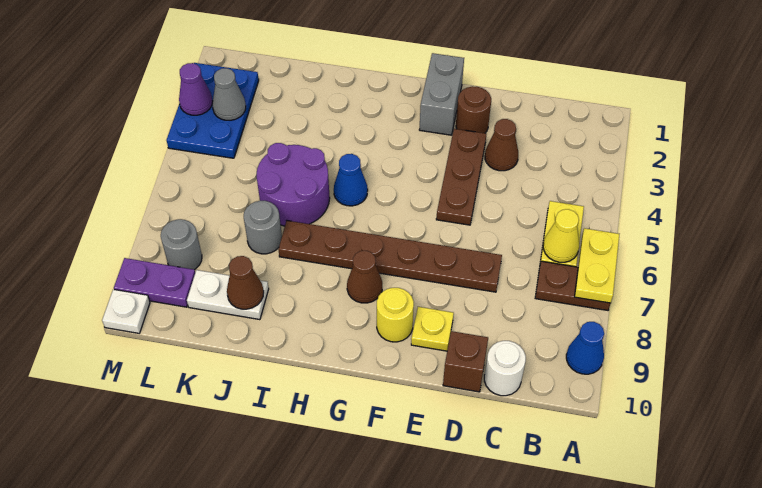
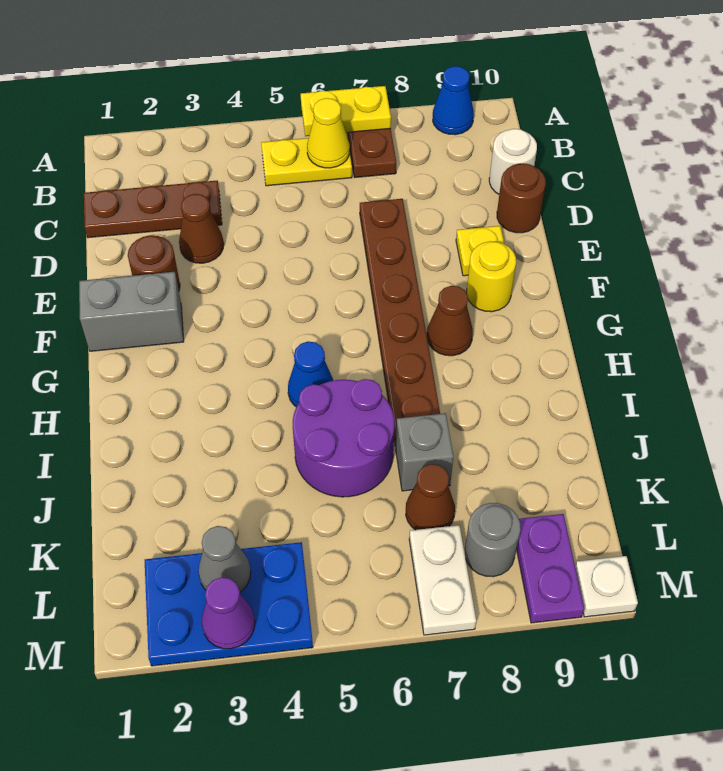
brown brick D10 level 1 -> brown round brick D10 level 1
brown plate E3:E5 level 1 -> brown plate C1:C3 level 1
grey round brick J7 level 1 -> grey brick J7 level 1
white plate J9:K9 level 1 -> white plate L7:M7 level 1
brown cone J9 level 2 -> brown cone K7 level 1

